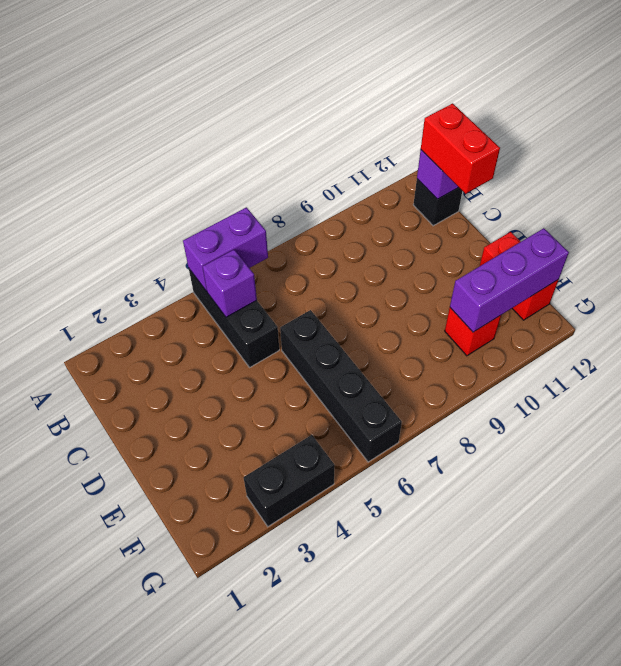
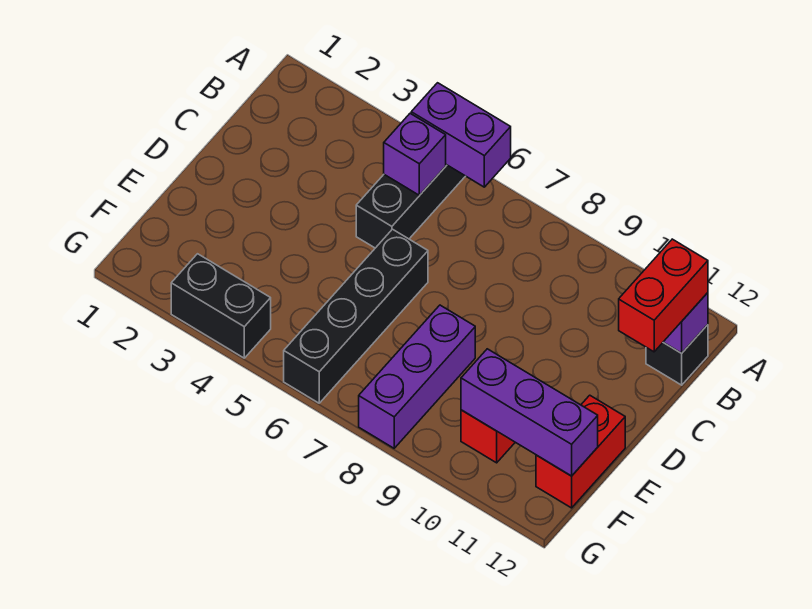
none -> purple brick E8:G8 level 1

